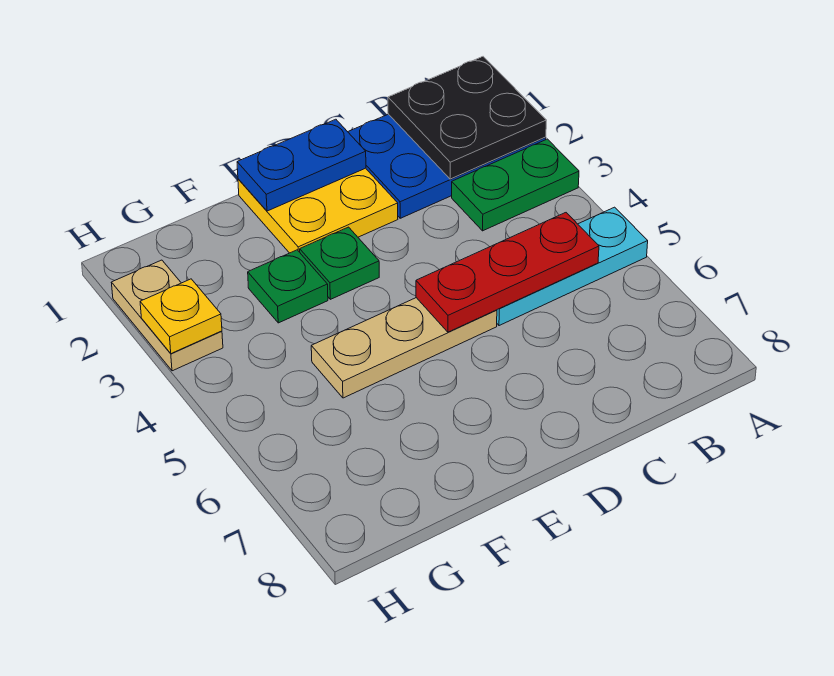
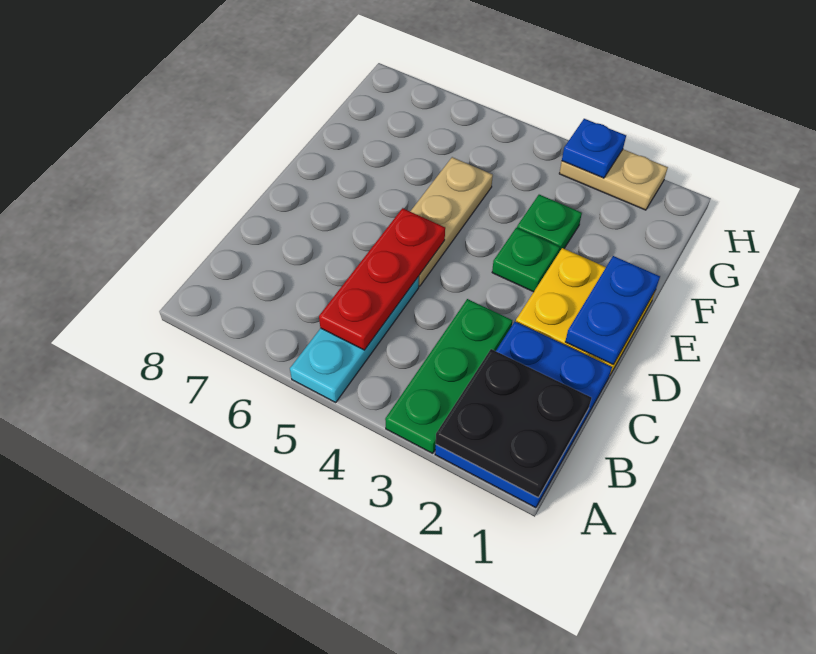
green plate A3:B3 level 1 -> green plate A3:C3 level 1
yellow plate H3 level 2 -> blue plate H3 level 2

